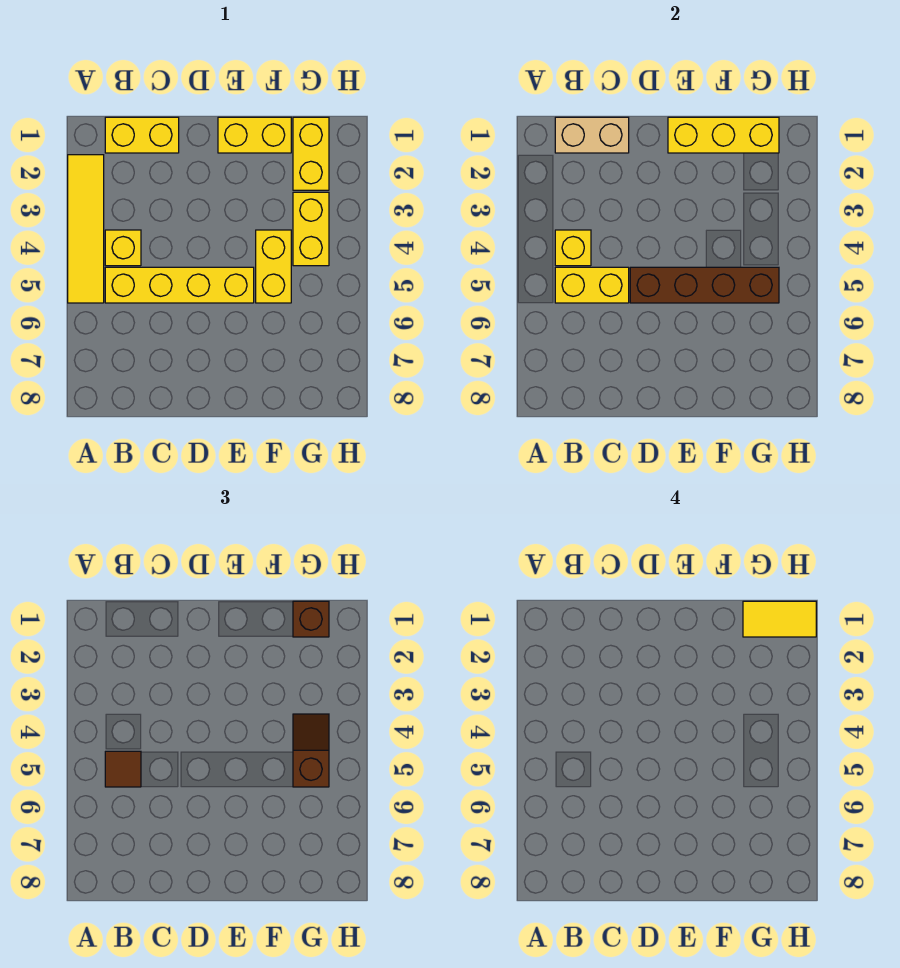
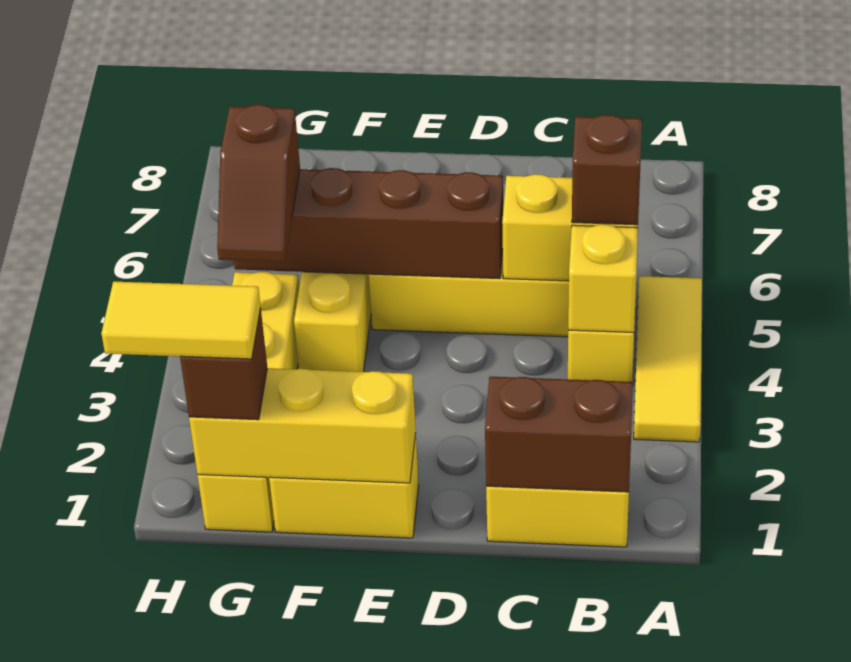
yellow tile A2:A5 level 1 -> yellow tile A3:A5 level 1
tan brick B1:C1 level 2 -> brown brick B1:C1 level 2
brown tile B5 level 3 -> brown brick B5 level 3

